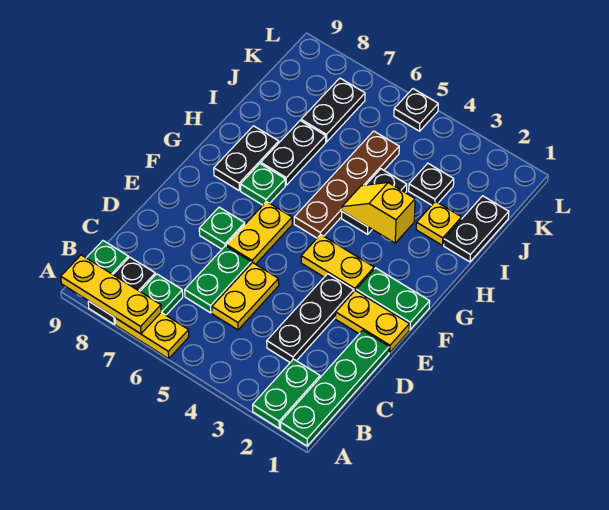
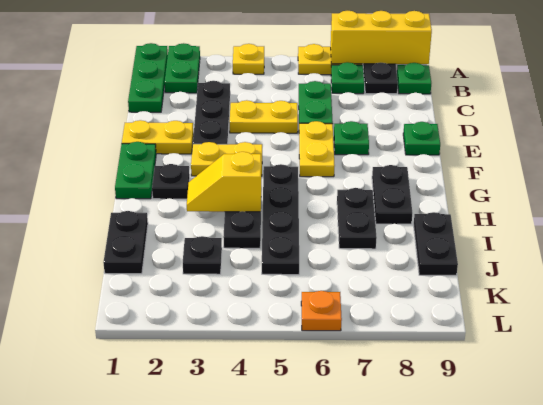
green plate A1:D1 level 1 -> green plate A1:C1 level 1
yellow plate A7:A9 level 2 -> yellow brick A7:A9 level 2
yellow plate C5:D5 level 1 -> yellow plate D4:D5 level 1
green plate F1:F2 level 1 -> green plate F1:G1 level 1
brown plate G5:J5 level 1 -> black plate G5:J5 level 1
green plate G7 level 1 -> green plate E9 level 1
yellow slope H3:H4 level 2 top 3 -> yellow slope H3:H4 level 2 top 4
yellow plate I2 level 1 -> yellow plate A4 level 1
black plate J7:K7 level 1 -> black plate I9:J9 level 1
black plate L5 level 1 -> black plate G2 level 1
none -> orange plate L6 level 1

